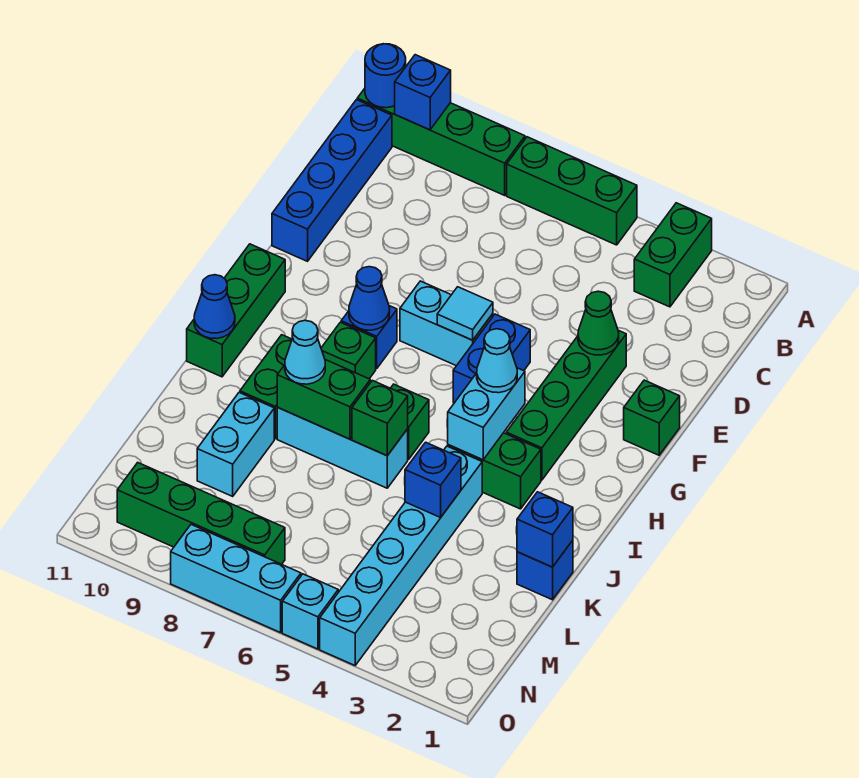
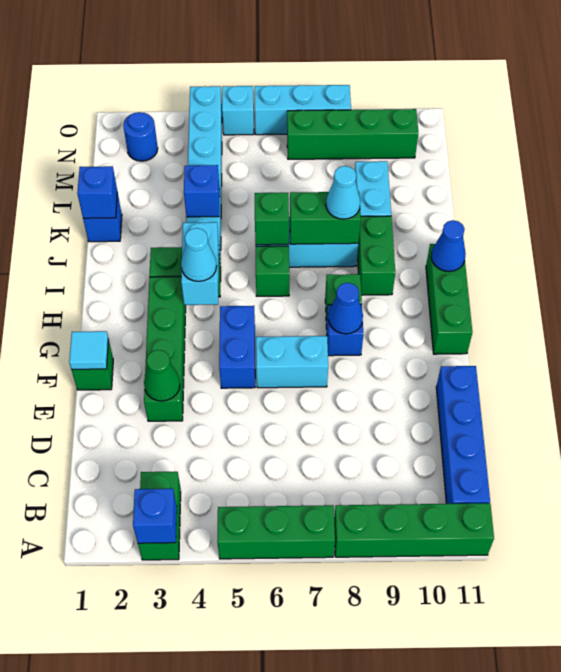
blue brick A10 level 2 -> blue brick A3 level 2
blue round brick A11 level 2 -> blue round brick N2 level 1
cyan tile F6 level 2 -> cyan tile F1 level 2

